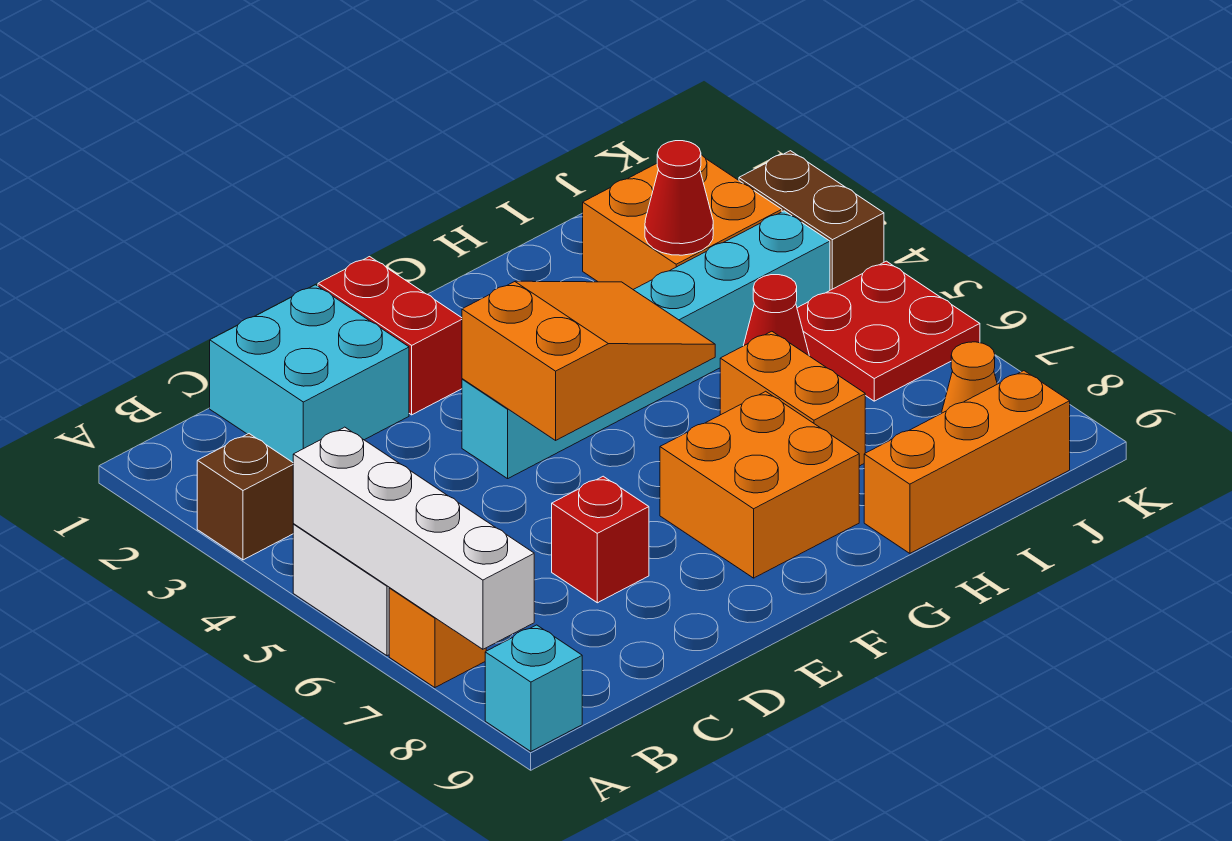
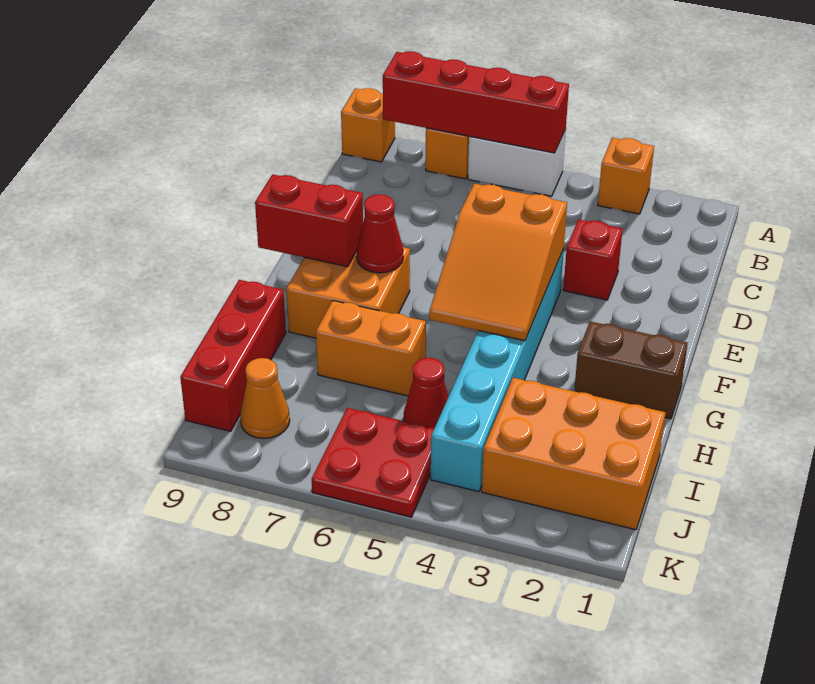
brown brick A3 level 1 -> orange brick A3 level 1
white brick A5:A8 level 2 -> red brick A5:A8 level 2
cyan brick A9 level 1 -> orange brick A9 level 1
cyan brick C1:D2 level 1 -> none
red brick D7 level 1 -> red brick D3 level 1
red brick E1:E2 level 1 -> red brick F8:F9 level 2
orange brick H9:J9 level 1 -> red brick H9:J9 level 1
orange brick I2:J3 level 1 -> orange brick I1:J3 level 1
red cone I3 level 2 -> red cone F7 level 2
brown brick K3:K4 level 1 -> brown brick G1:G2 level 1

